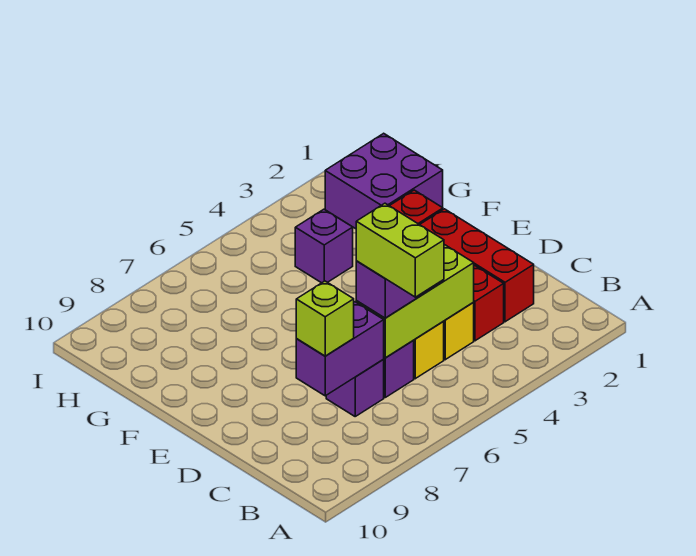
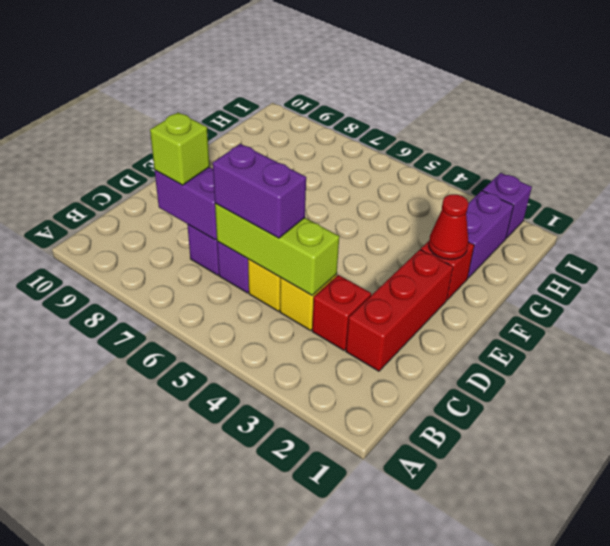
lime brick B6:C6 level 4 -> none
none -> red cone F2 level 2
purple brick G1:H2 level 1 -> purple brick G2:H2 level 1
purple brick G4 level 1 -> purple brick I2 level 1

